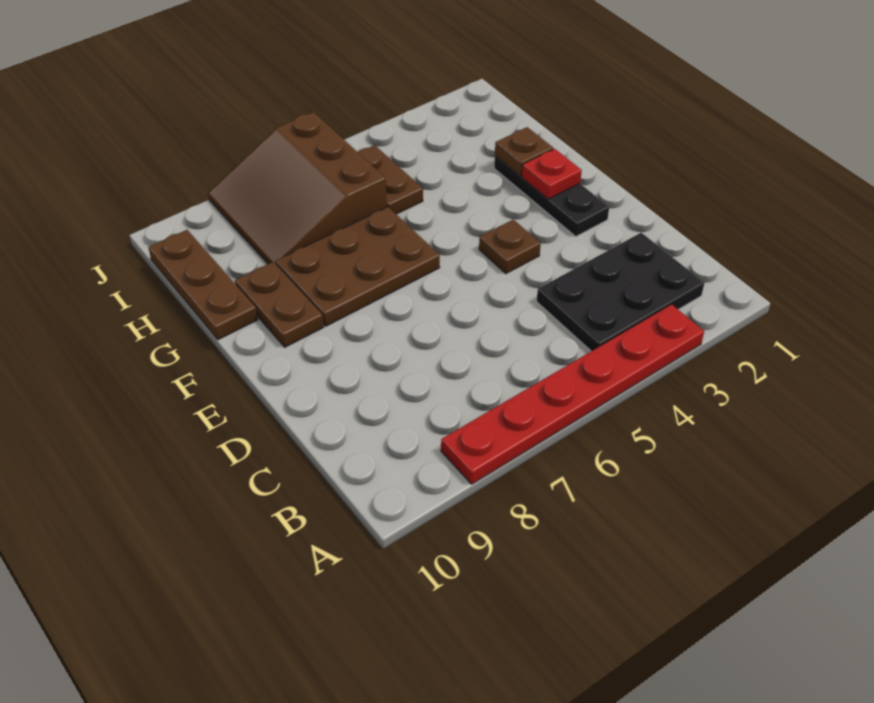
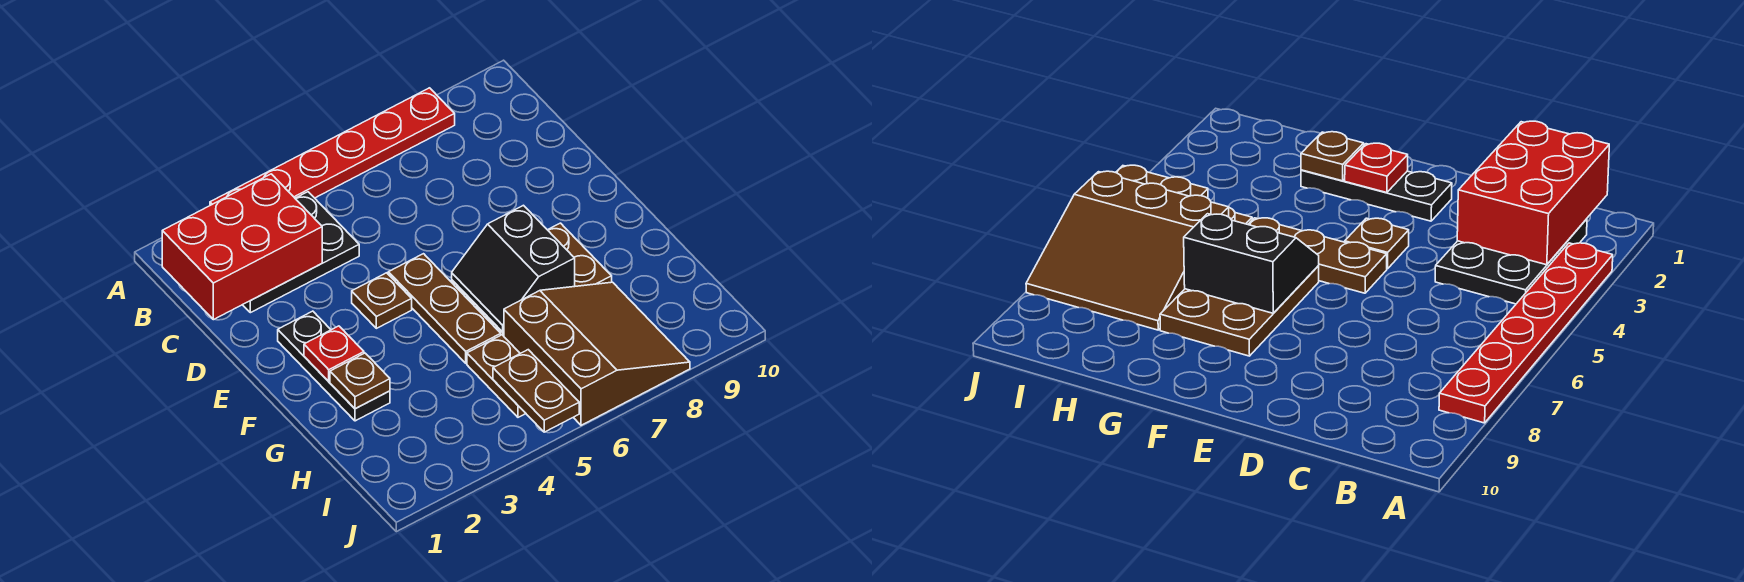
none -> red brick B1:C3 level 2
none -> black slope F6:G7 level 2 top 7
brown plate F9:G9 level 1 -> brown plate I5:J5 level 2
brown plate G10:I10 level 1 -> brown plate E5:G5 level 1

